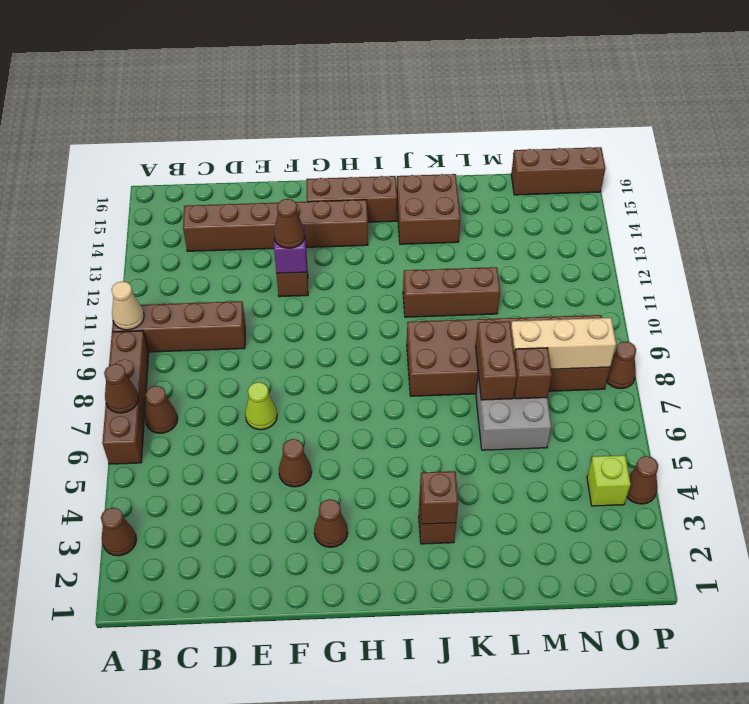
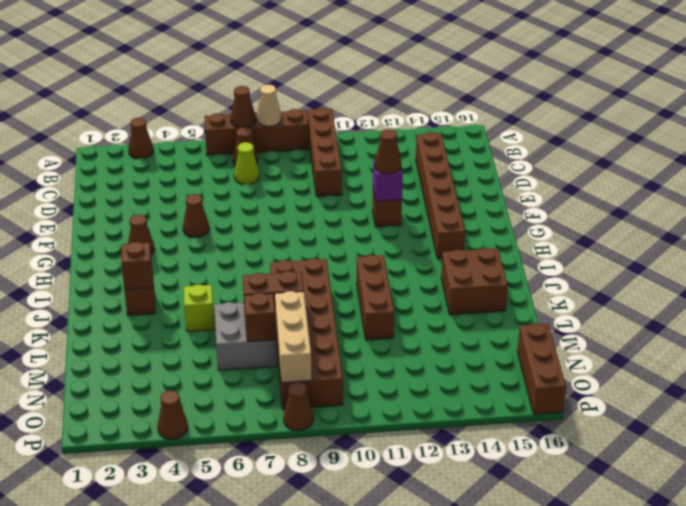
tan cone A10 level 2 -> tan cone A8 level 2
lime cone E7 level 1 -> lime cone C7 level 1
brown brick G15:I15 level 1 -> none
lime brick O4 level 1 -> lime brick K5 level 1

